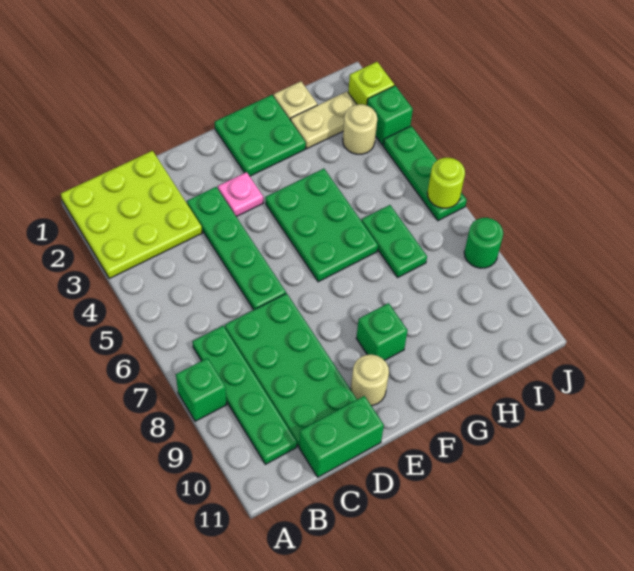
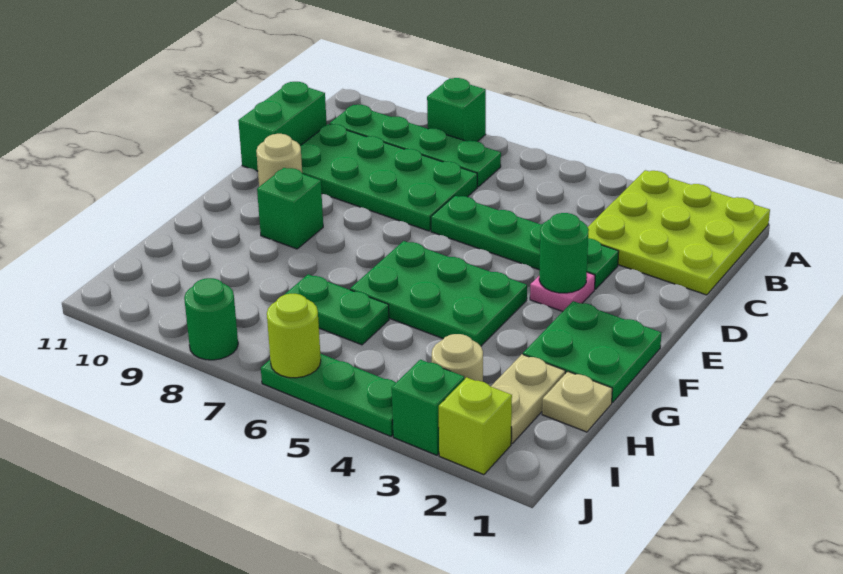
none -> green round brick E3 level 2

